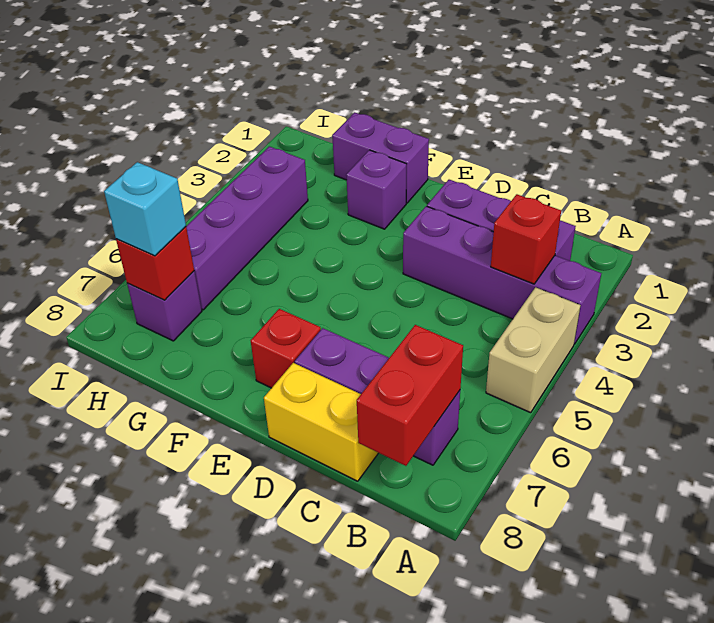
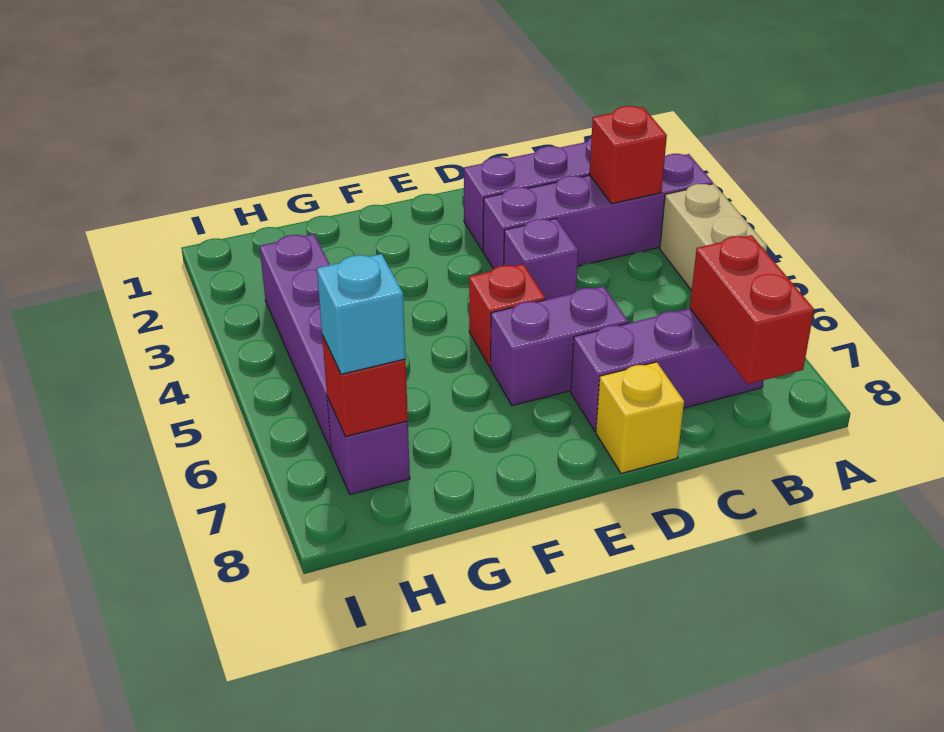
yellow brick C8:D8 level 1 -> yellow brick D8 level 1
red brick E7 level 1 -> red brick E5 level 1
purple brick F1:G1 level 1 -> purple brick D6:E6 level 1
purple brick F2 level 1 -> purple brick D4 level 1

